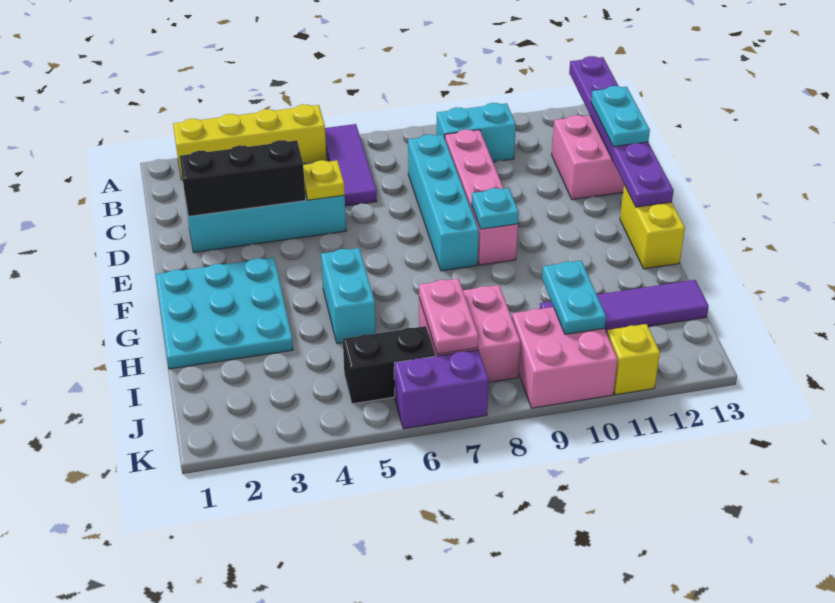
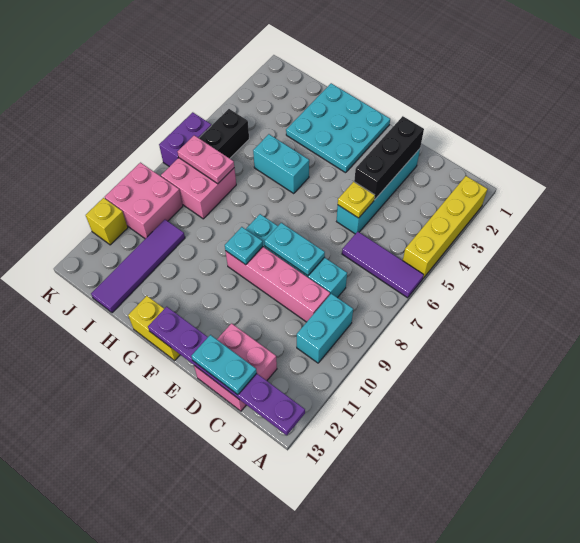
cyan plate I10:J10 level 2 -> cyan plate D8:E8 level 2

